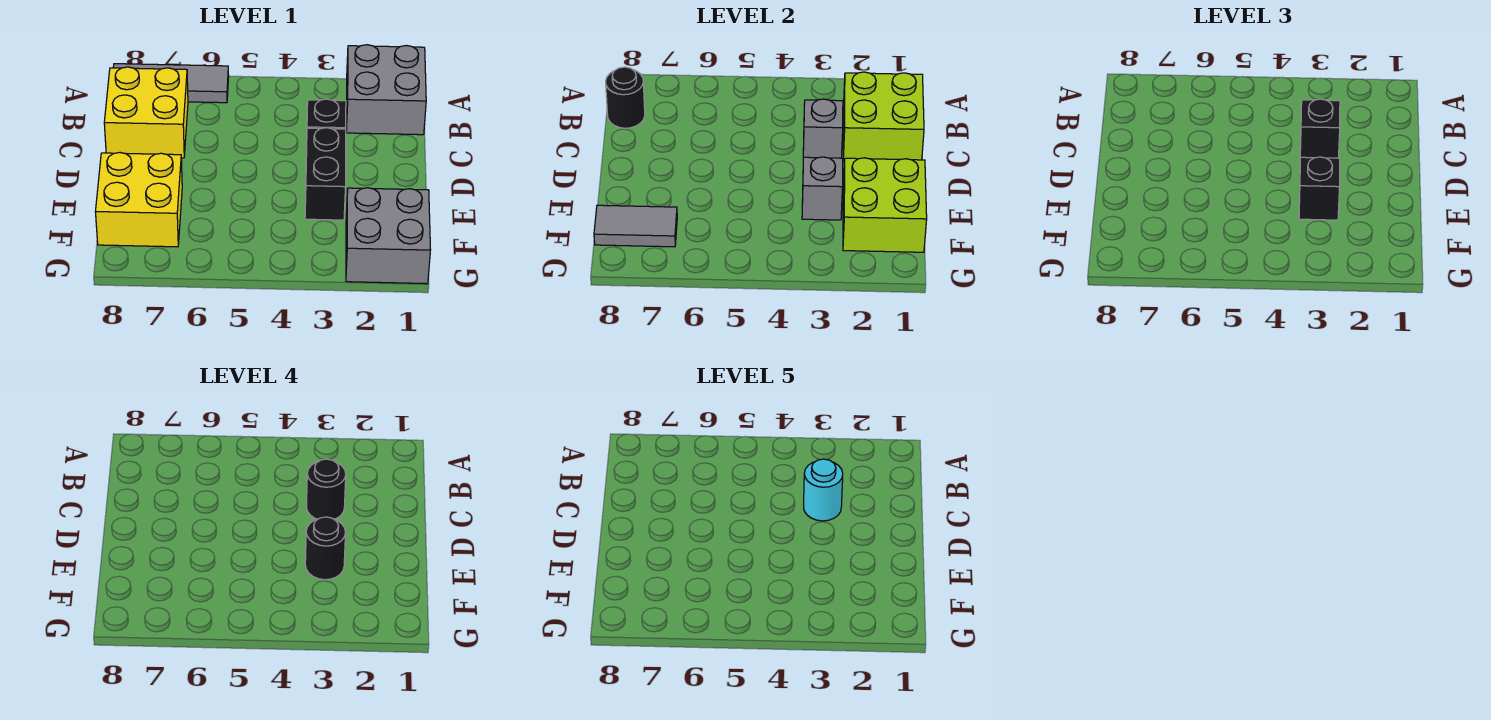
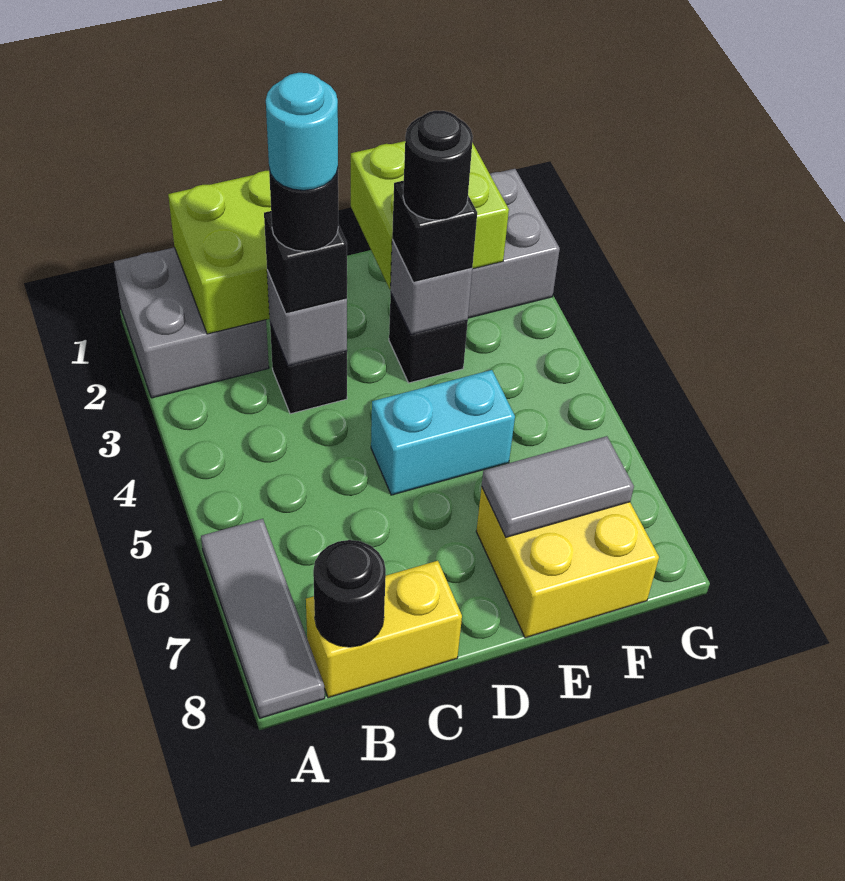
yellow brick B7:C8 level 1 -> yellow brick B8:C8 level 1
black brick D3:E3 level 1 -> black brick E3 level 1
none -> cyan brick D5:E5 level 1
grey tile F7:F8 level 2 -> grey tile E7:F7 level 2

